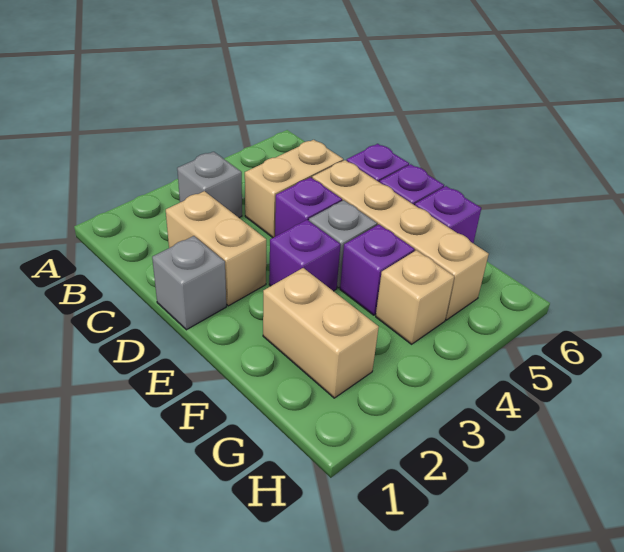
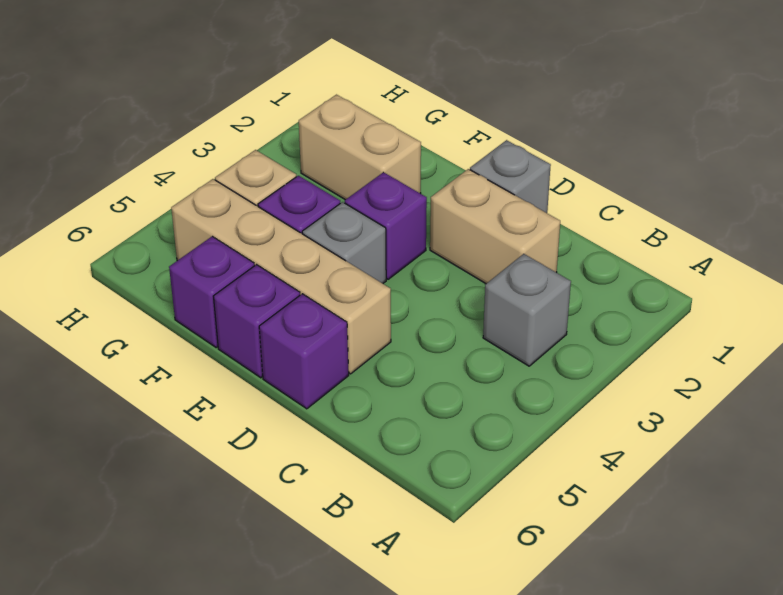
tan brick C4:C5 level 1 -> none
purple brick D4 level 1 -> none

